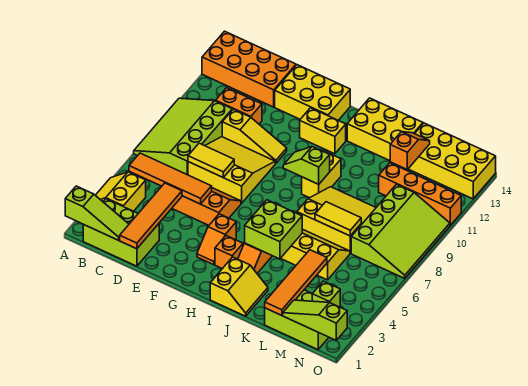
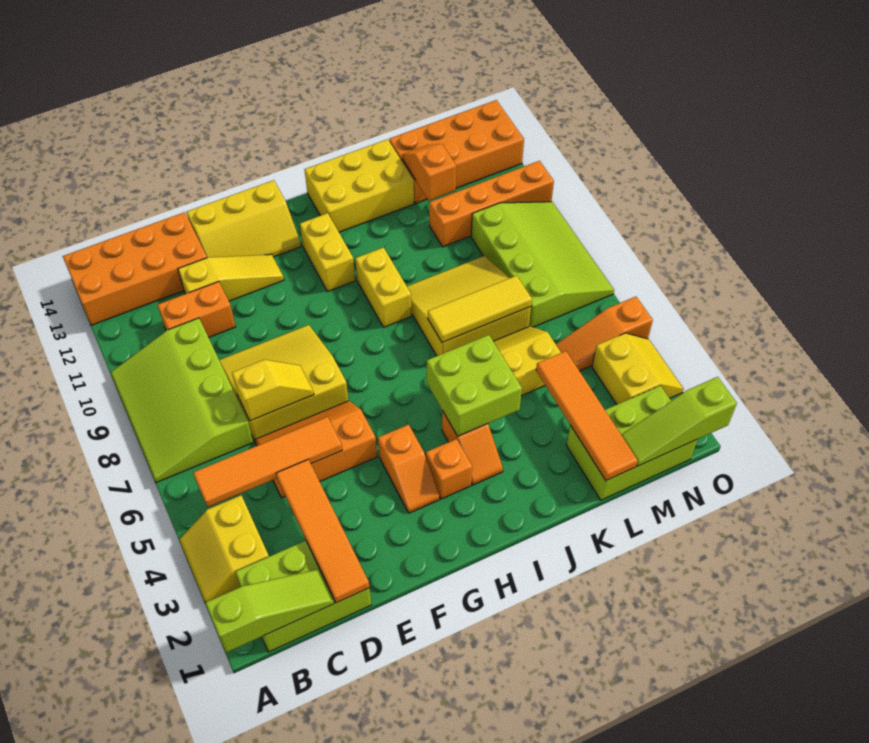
yellow tile D7:E7 level 2 -> yellow slope D7:E7 level 2 top D
yellow slope D10:F10 level 1 top D -> yellow slope D12:F12 level 1 top D
yellow brick E13:G14 level 1 -> yellow slope E13:G14 level 1 top 14
yellow brick G12:H12 level 1 -> yellow brick H11:H12 level 1
lime slope H9:I9 level 2 top I -> none
yellow slope I1:J2 level 1 top I -> yellow slope N3:O4 level 1 top N
yellow tile K7:L7 level 2 -> yellow tile J7:L7 level 2
yellow brick L13:O14 level 1 -> orange brick L13:O14 level 1
none -> orange slope M5:O5 level 1 top O
lime brick N2 level 2 -> none

